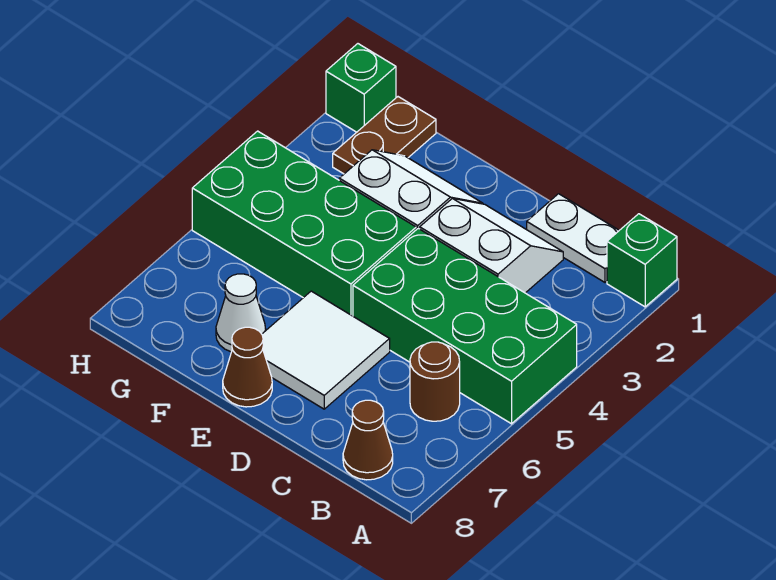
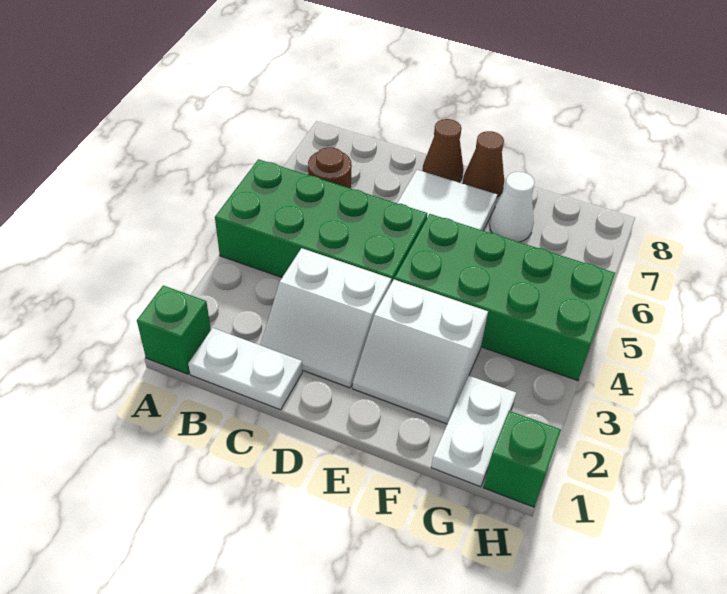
brown cone B8 level 1 -> brown cone D8 level 1
brown plate G1:G2 level 1 -> white plate G1:G2 level 1

